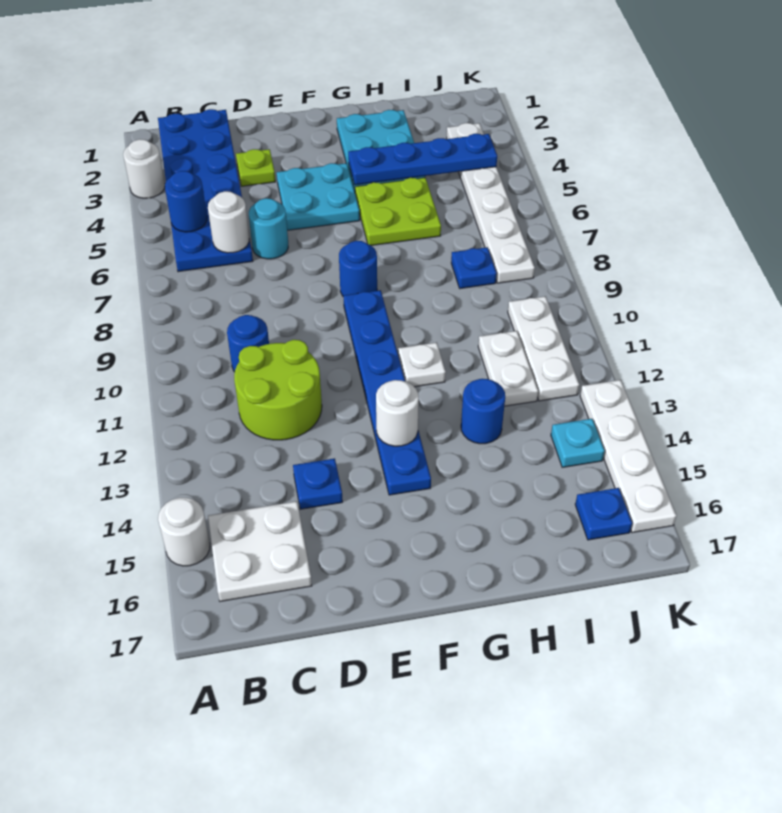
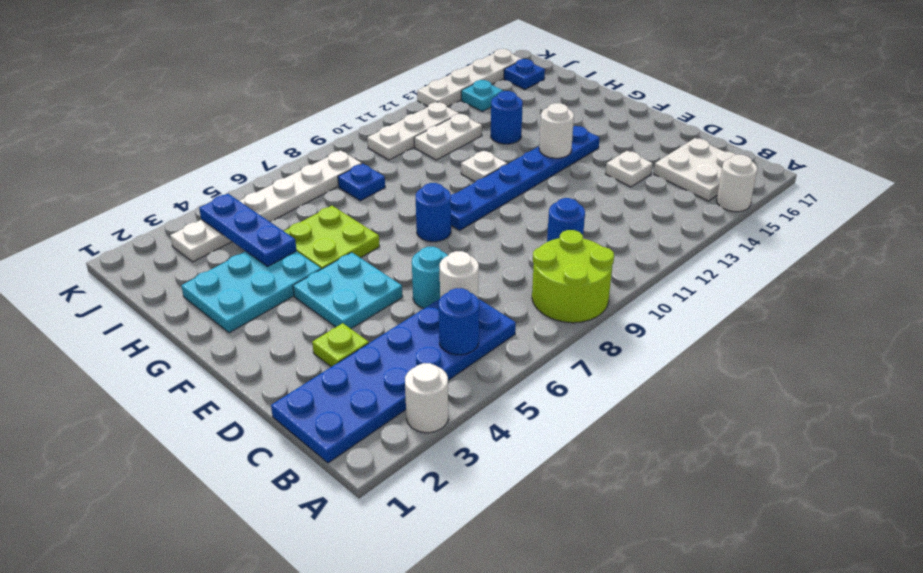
lime round brick C11:D12 level 1 -> lime round brick A8:B9 level 1
blue plate D14 level 1 -> white plate D14 level 1
blue plate G4:J4 level 2 -> blue plate H4:J4 level 2

